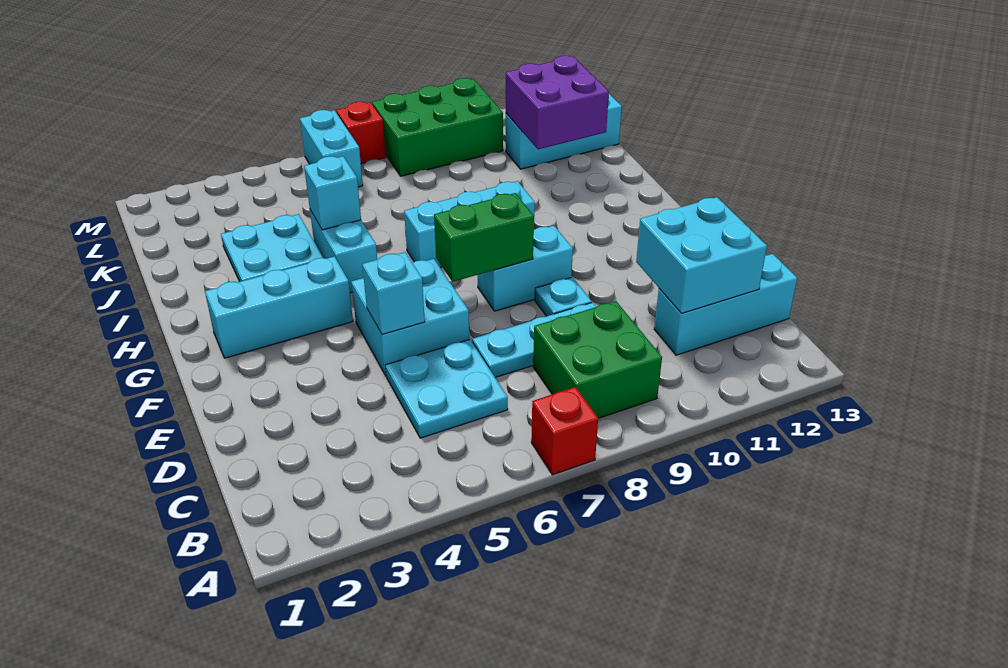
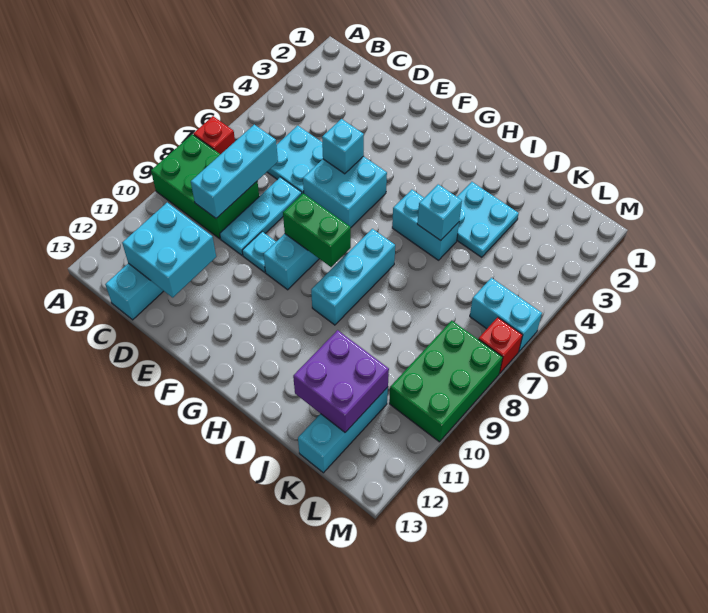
green brick B8:C9 level 1 -> green brick A8:C9 level 1
green brick F7:F8 level 2 -> green brick F8:G8 level 2
cyan brick G2:G4 level 1 -> cyan brick C7:C9 level 2

